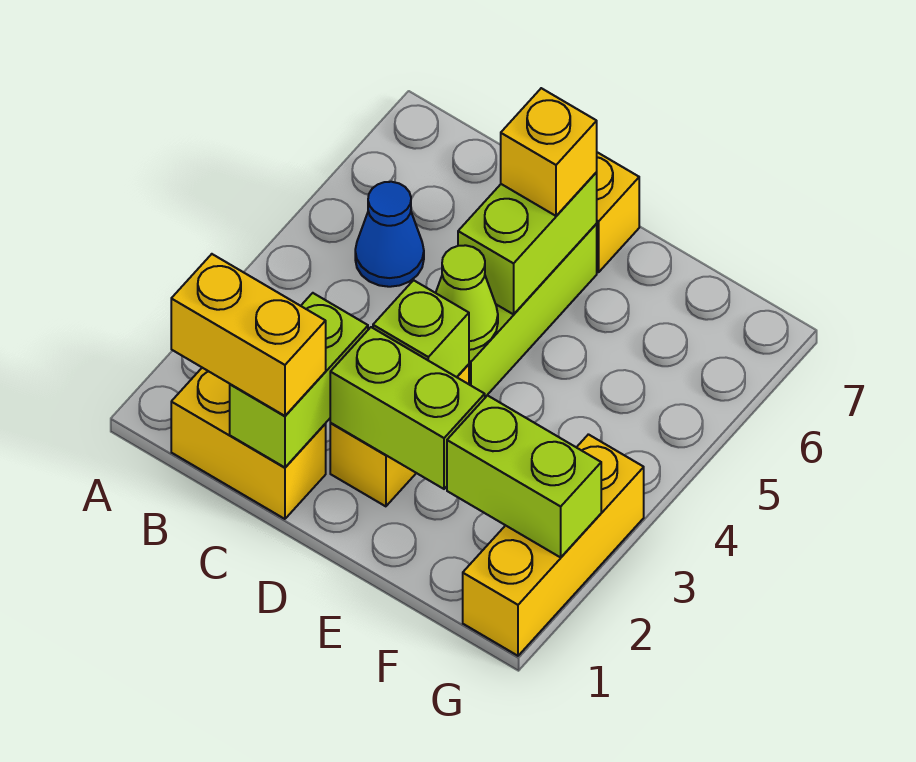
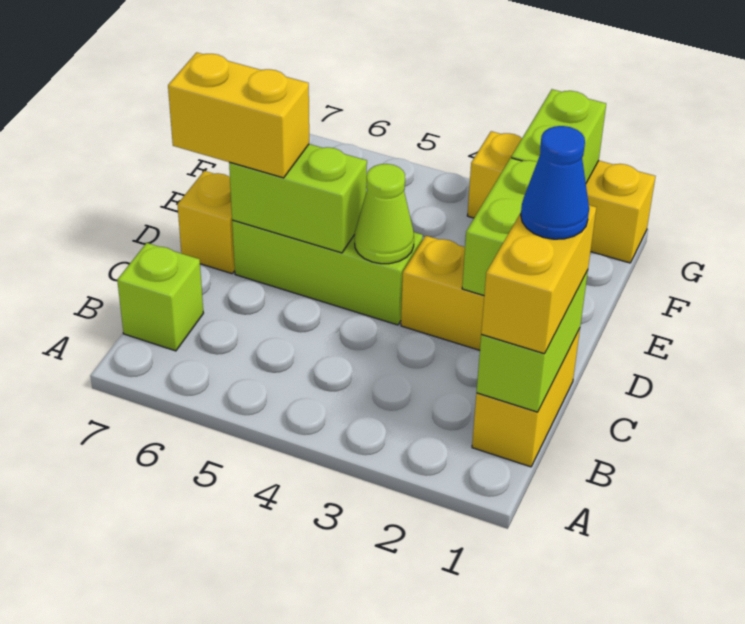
blue cone B5 level 1 -> blue cone C1 level 4
lime brick C1:C2 level 2 -> lime brick B1:C1 level 2
lime brick D3 level 2 -> lime brick B7 level 1
yellow brick D6 level 3 -> yellow brick D6:D7 level 3

